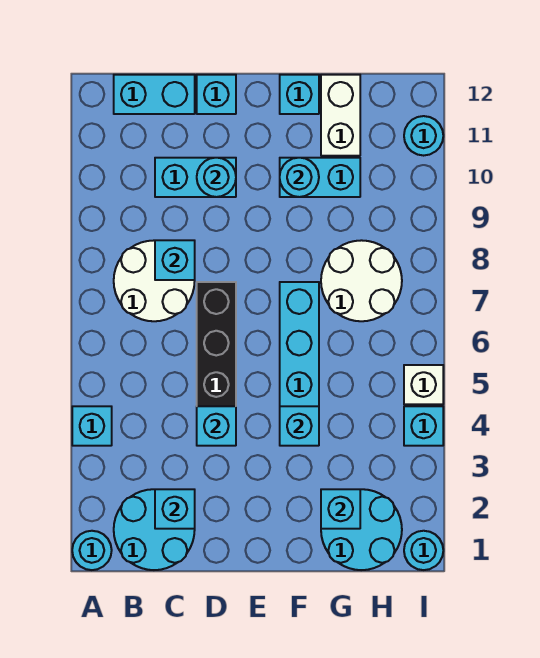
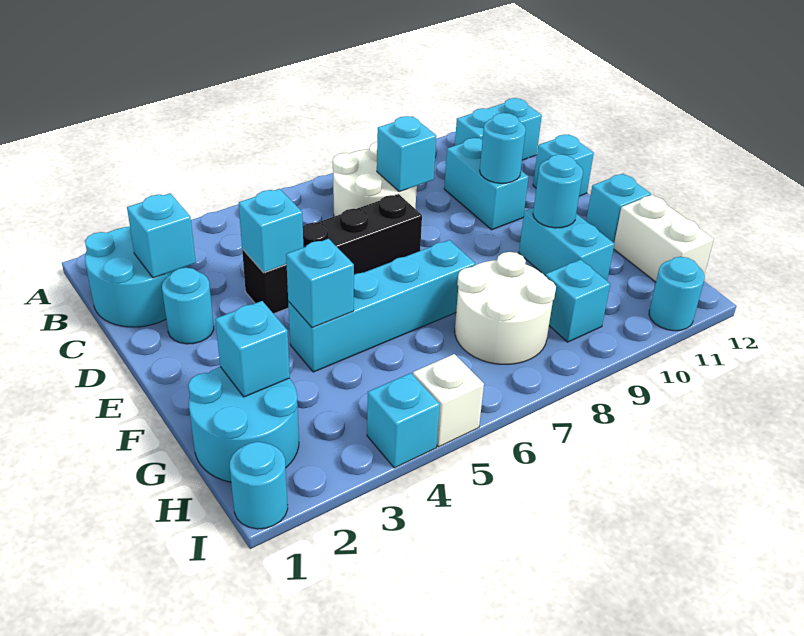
cyan round brick A1 level 1 -> cyan round brick D2 level 1
cyan brick A4 level 1 -> cyan brick H9 level 1
cyan brick B12:C12 level 1 -> cyan brick B11:B12 level 1
white brick G11:G12 level 1 -> white brick G12:H12 level 1

